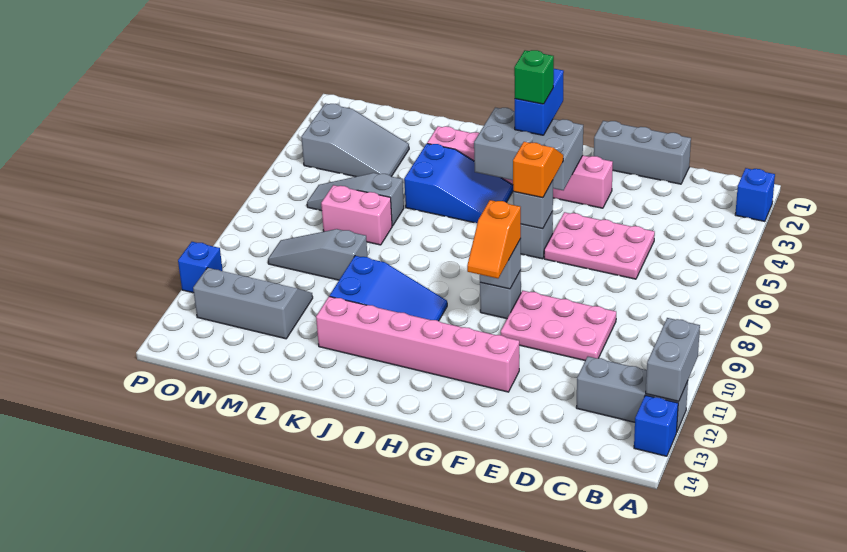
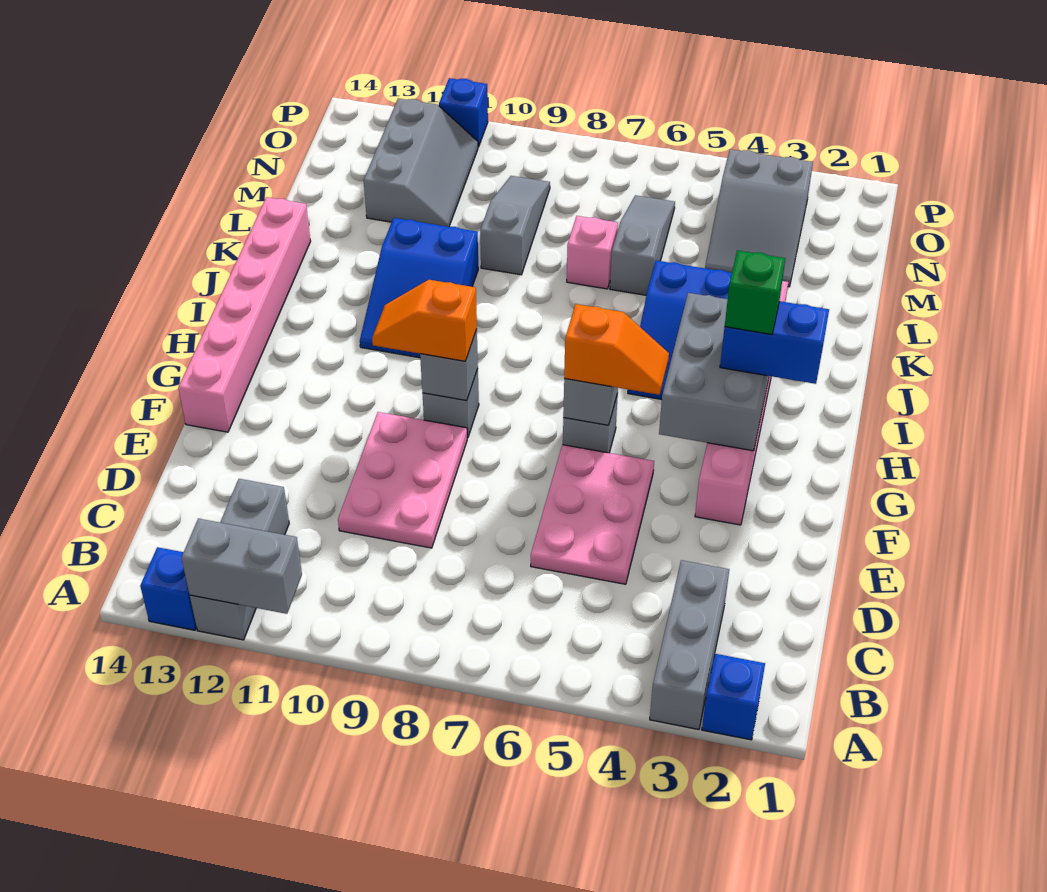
grey brick D1:F1 level 1 -> grey brick A3:C3 level 1
pink brick F12:K12 level 1 -> pink brick F14:K14 level 1
pink brick L7:M7 level 1 -> pink brick L7 level 1

